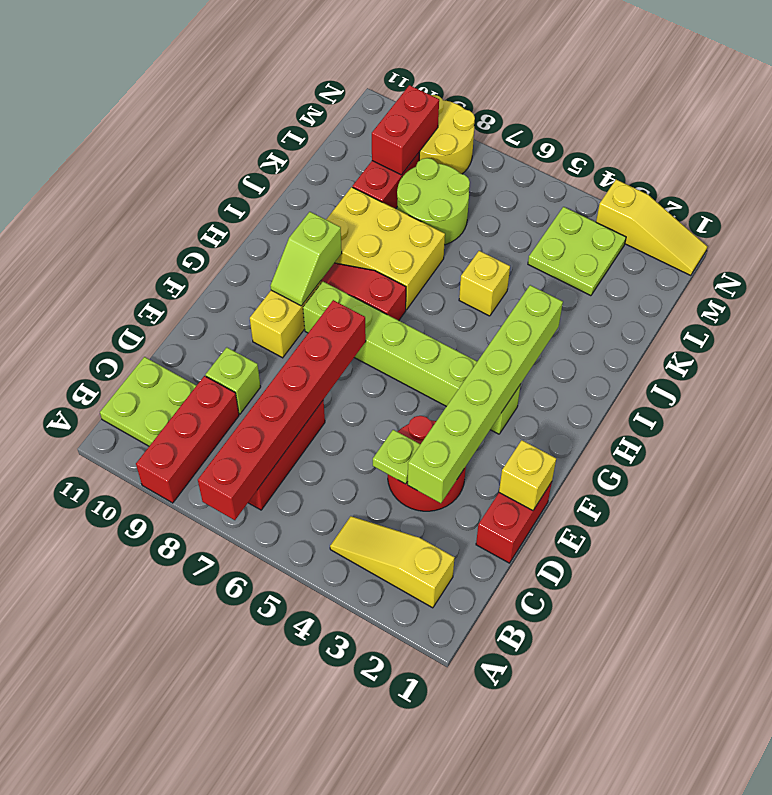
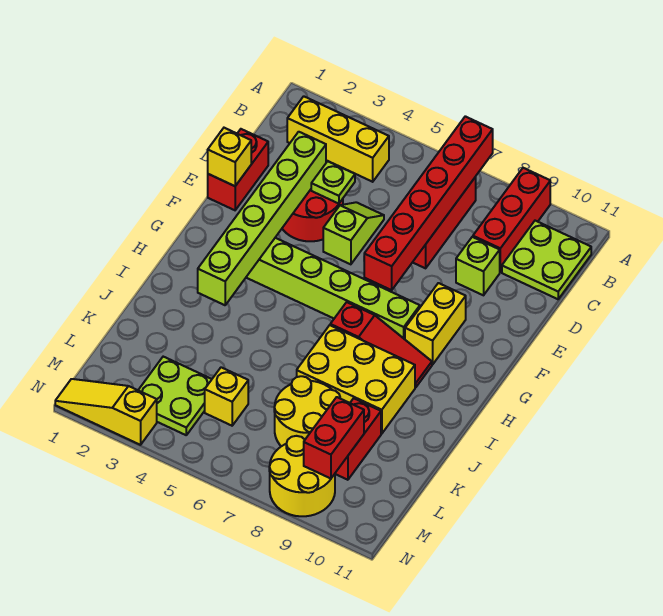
yellow slope B2:B4 level 1 top 2 -> yellow brick B2:B4 level 1
lime slope G9:H9 level 2 top H -> lime slope D5:E5 level 1 top E
yellow brick J5 level 1 -> yellow brick L5 level 1
lime round brick K7:L8 level 1 -> yellow round brick K7:L8 level 1

